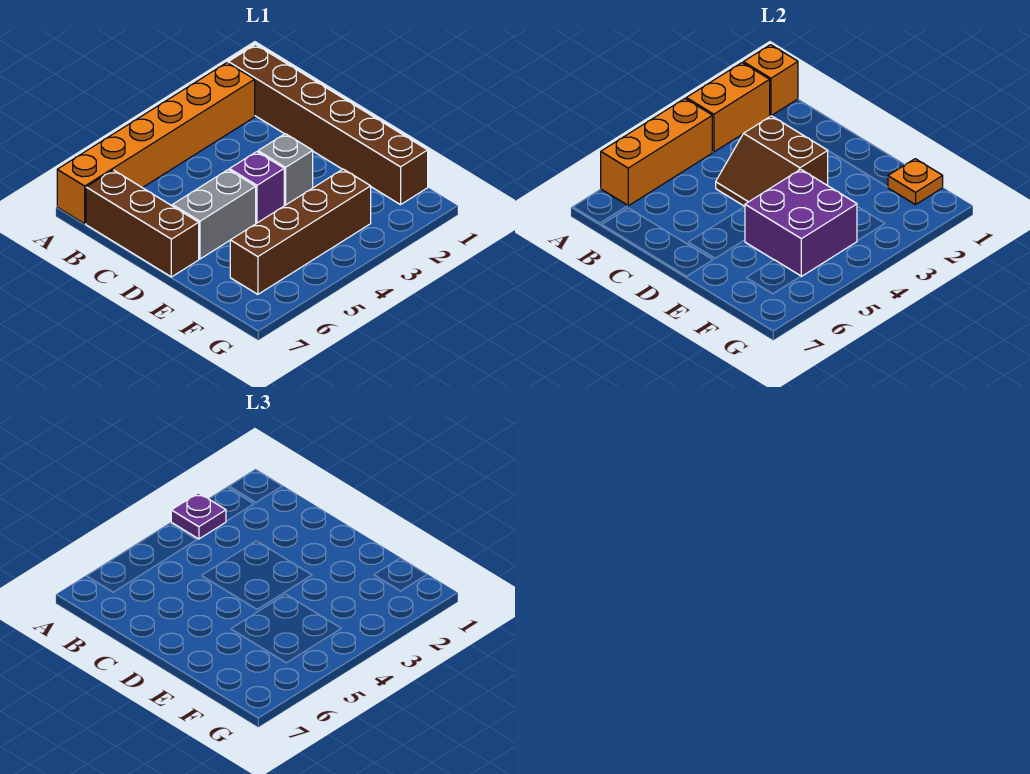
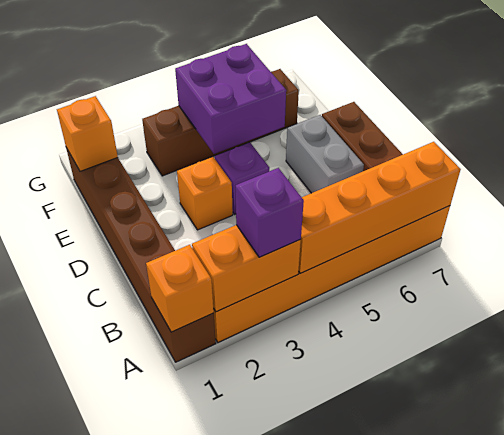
purple plate A3 level 3 -> purple brick A3 level 3
orange brick A4:A6 level 2 -> orange brick A4:A7 level 2
brown slope C3:D4 level 2 top 3 -> none
grey brick D3 level 1 -> orange brick D3 level 1
grey brick D5:D6 level 1 -> grey brick C6:D6 level 1
orange plate F1 level 2 -> orange brick F1 level 2

